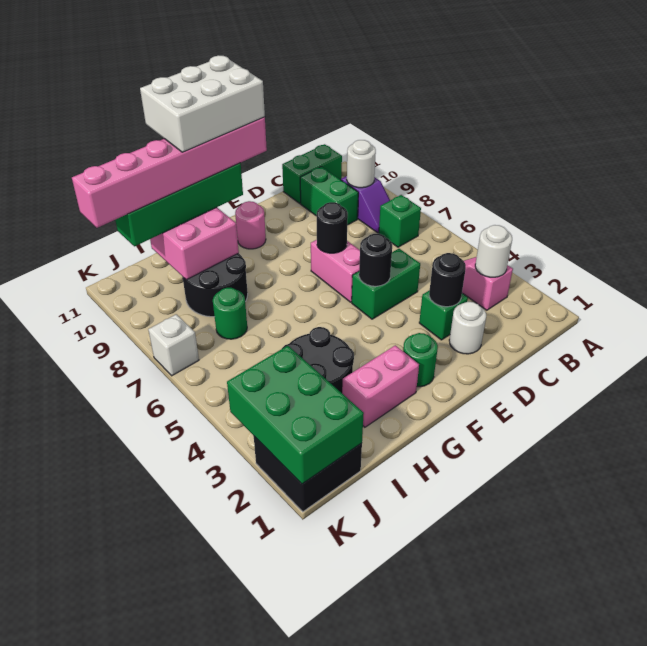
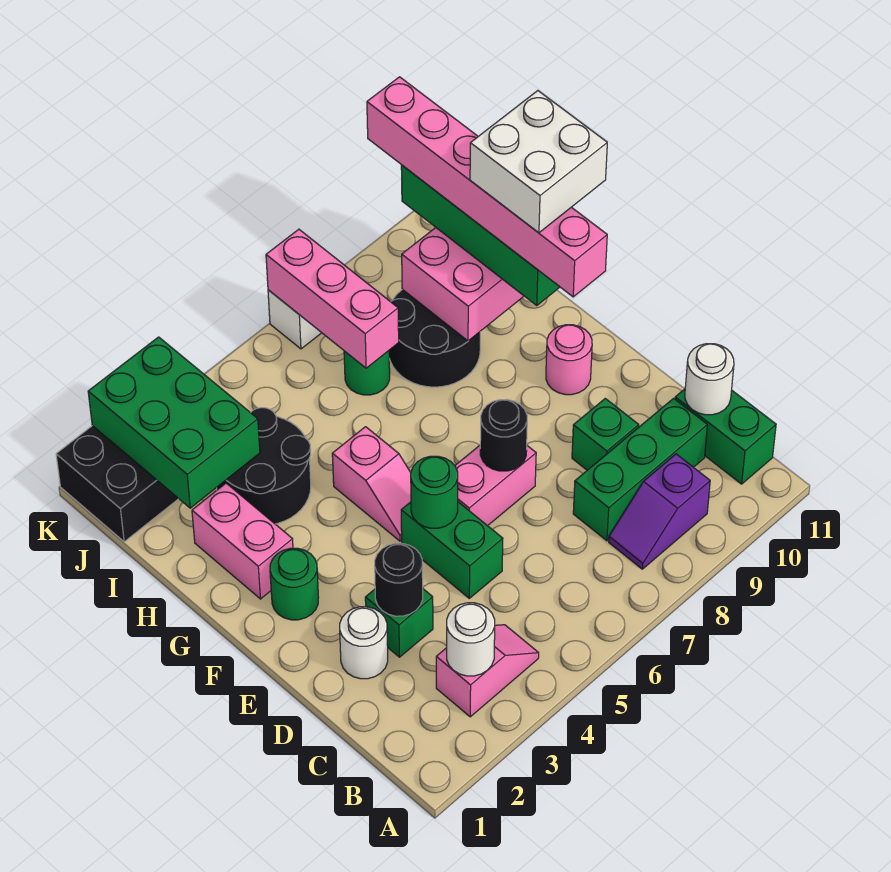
green brick B7 level 1 -> green brick D9 level 1
white round brick B9 level 2 -> white round brick C11 level 2
green brick C9:C10 level 1 -> green brick C8:C10 level 1
black round brick E5 level 2 -> green round brick E5 level 2
none -> pink slope F5:G5 level 1 top G
white brick F10:H11 level 5 -> white brick G10:H11 level 5
none -> pink brick I7:K7 level 2
green brick J1:K3 level 2 -> green brick I2:K3 level 2

